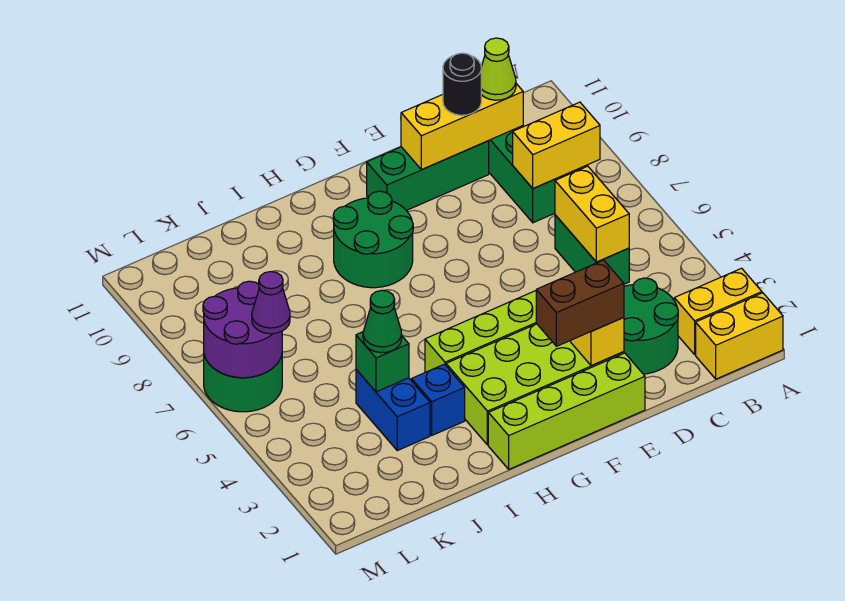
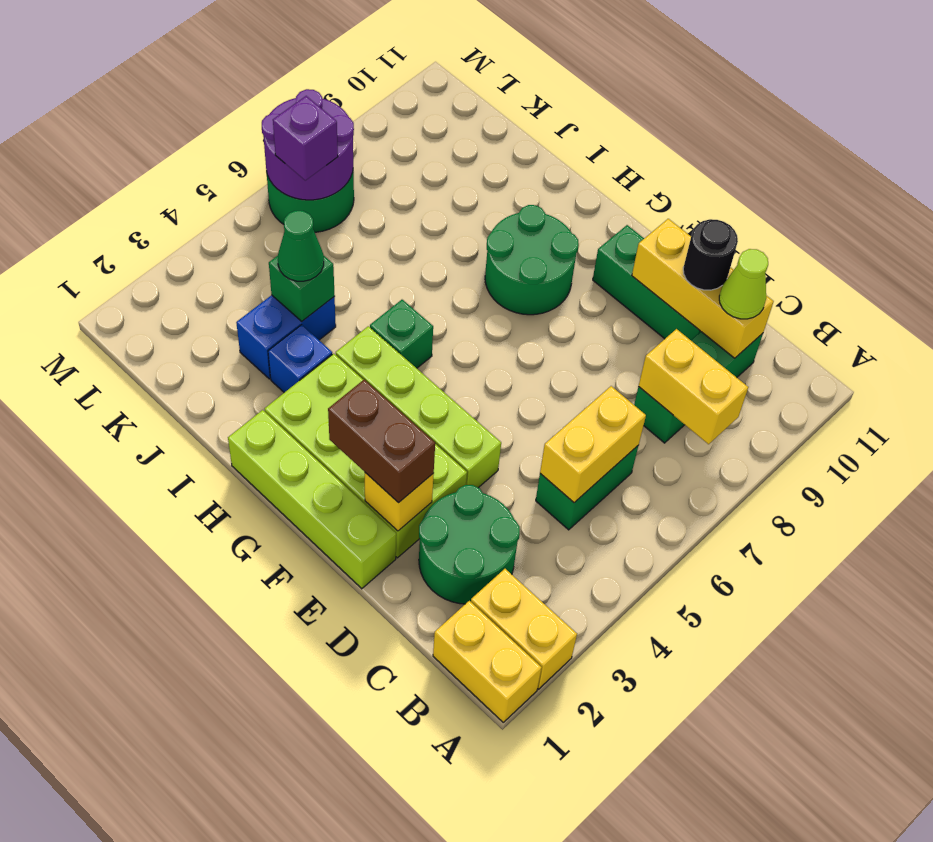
none -> green brick H5 level 1
purple cone L6 level 3 -> purple brick L6 level 3

